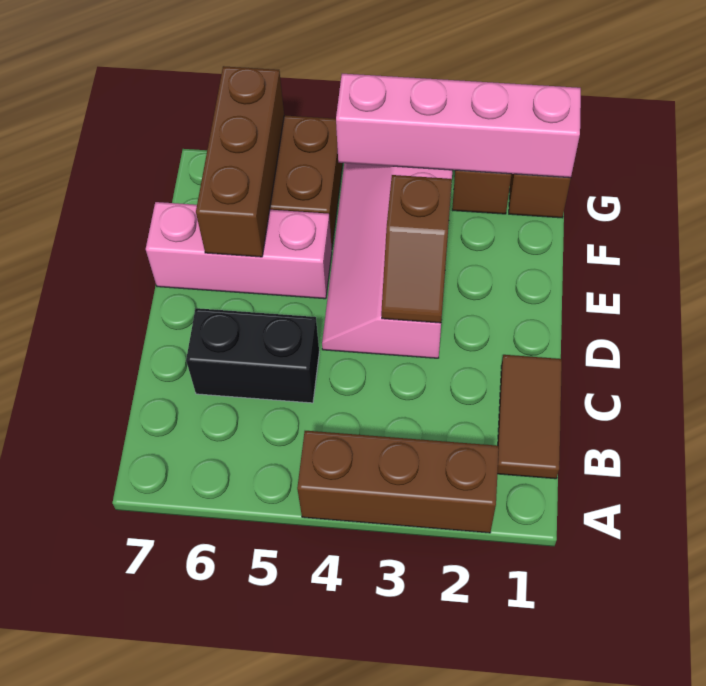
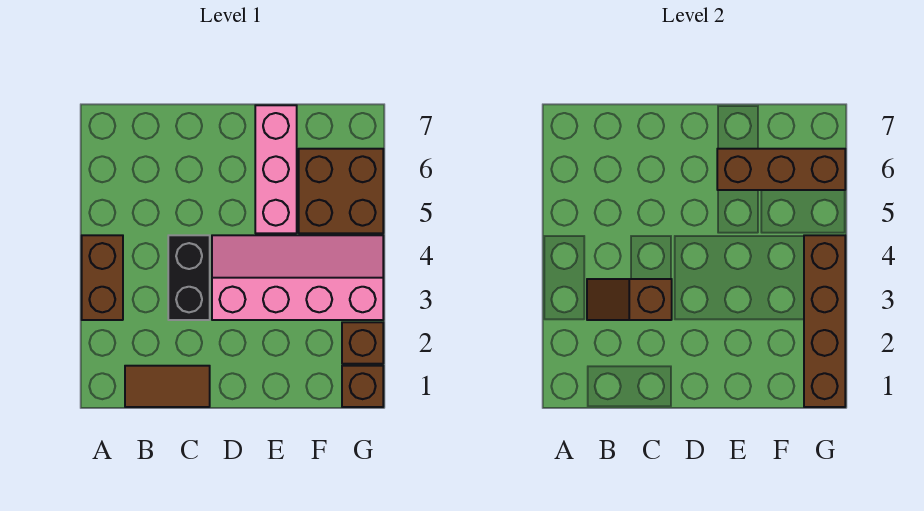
brown brick A2:A4 level 1 -> brown brick A3:A4 level 1
black brick C5:C6 level 1 -> black brick C3:C4 level 1
brown slope D3:E3 level 2 top E -> brown slope B3:C3 level 2 top C
pink brick G1:G4 level 2 -> brown brick G1:G4 level 2

